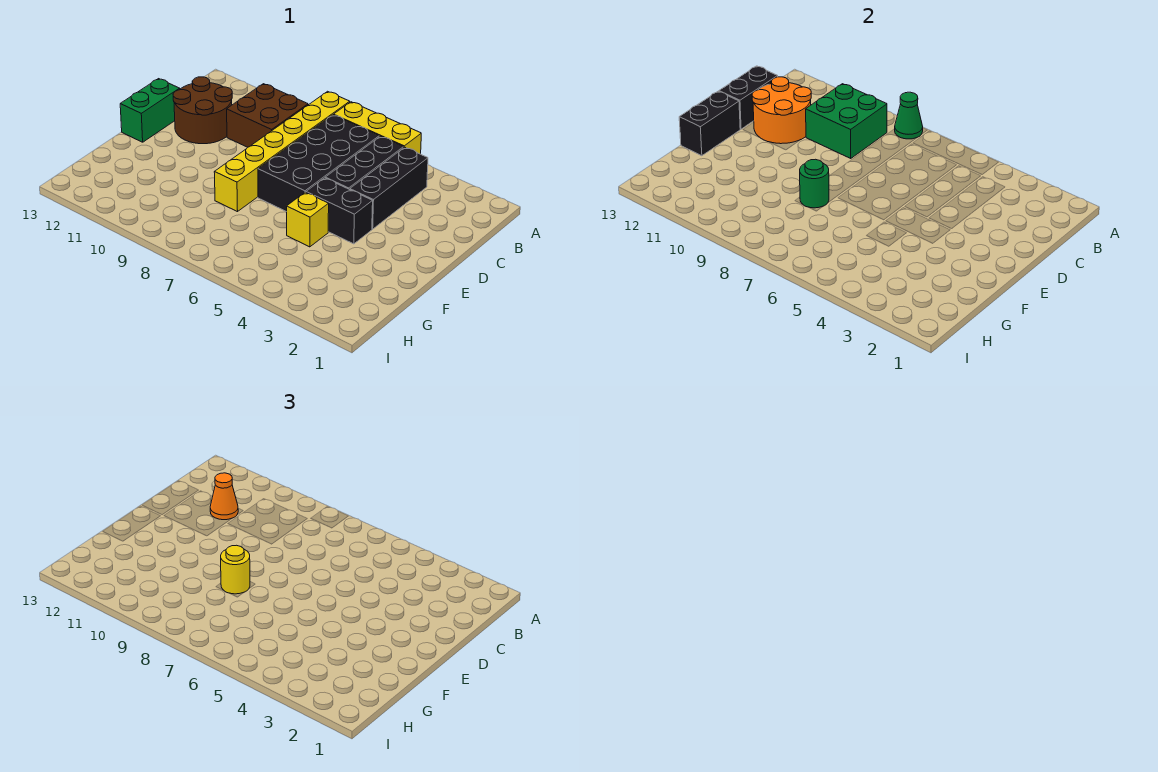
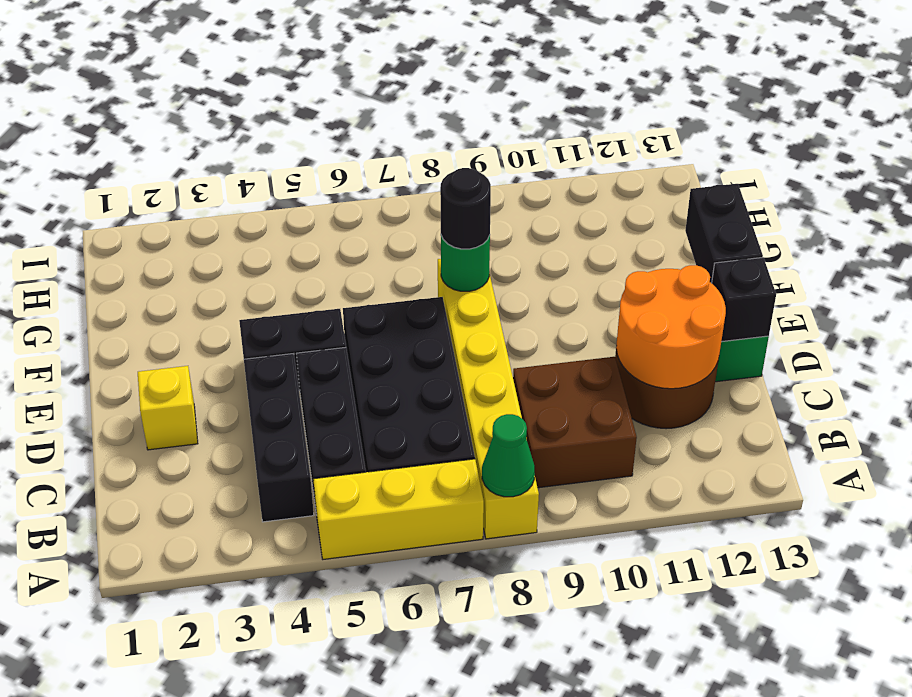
green brick B9:C10 level 2 -> none
orange cone C11 level 3 -> none
black brick C13:D13 level 2 -> black brick D13 level 2
yellow brick F5 level 1 -> yellow brick D2 level 1
yellow round brick F8 level 3 -> black round brick F8 level 3

